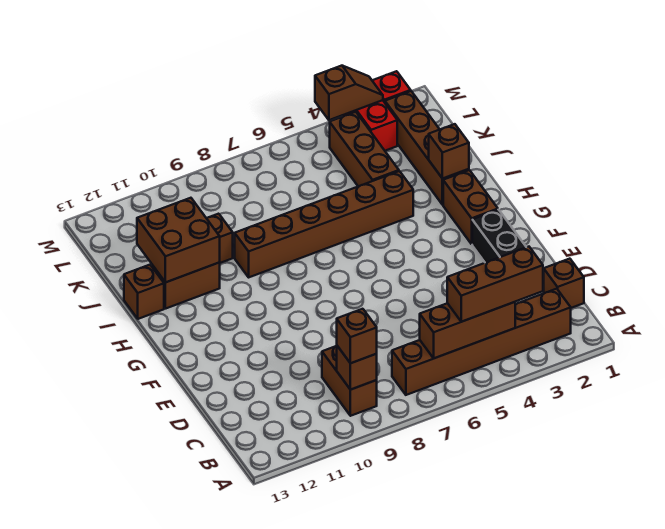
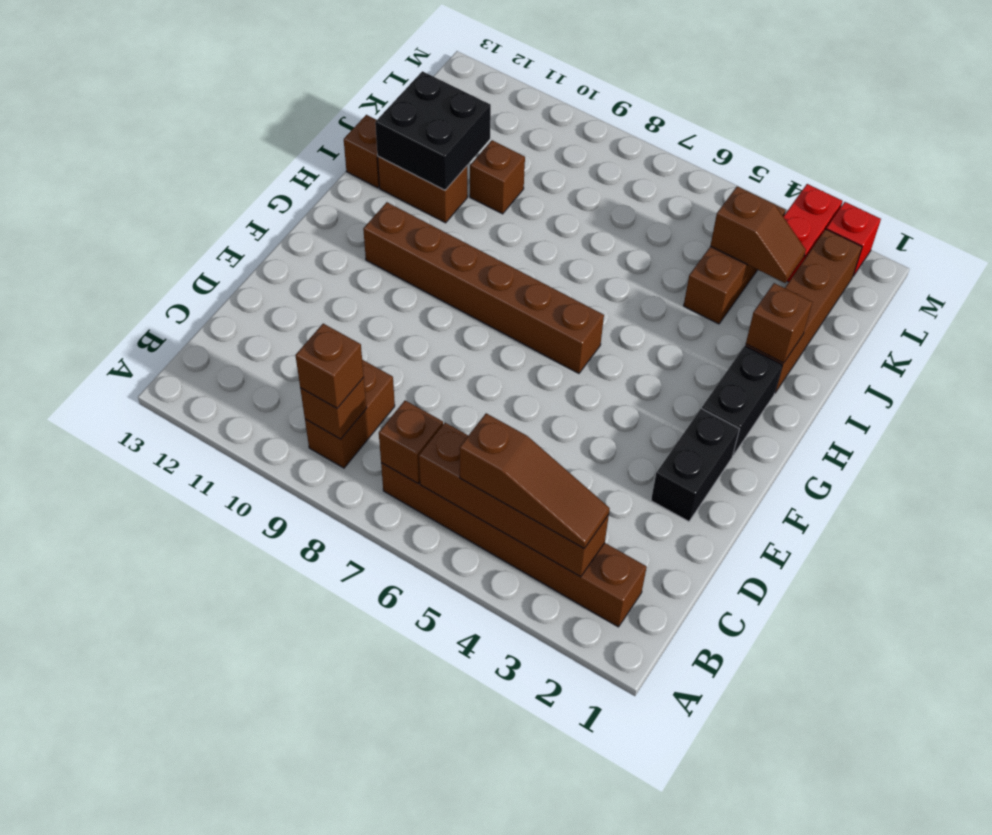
brown brick B3:B5 level 3 -> brown slope B3:B5 level 3 top 5
brown brick B4:B6 level 2 -> brown brick B3:B6 level 2
brown brick C1 level 1 -> brown brick B7 level 2
brown brick G2:H2 level 1 -> black brick G2:H2 level 1
brown brick I4:I9 level 1 -> brown brick G6:G11 level 1
brown brick I11:J12 level 2 -> black brick I11:J12 level 2
brown slope M3:M4 level 2 top 4 -> brown slope K3:K4 level 2 top 4

